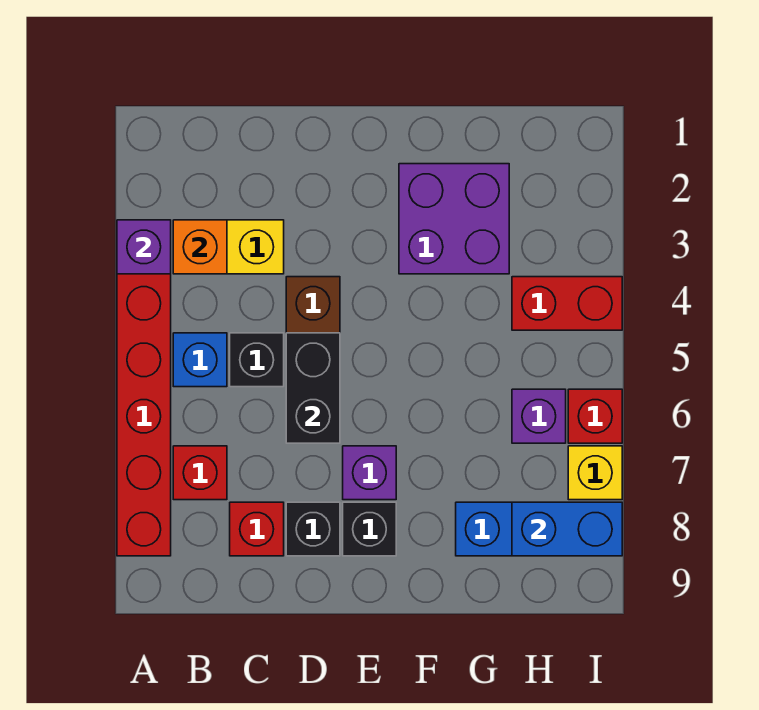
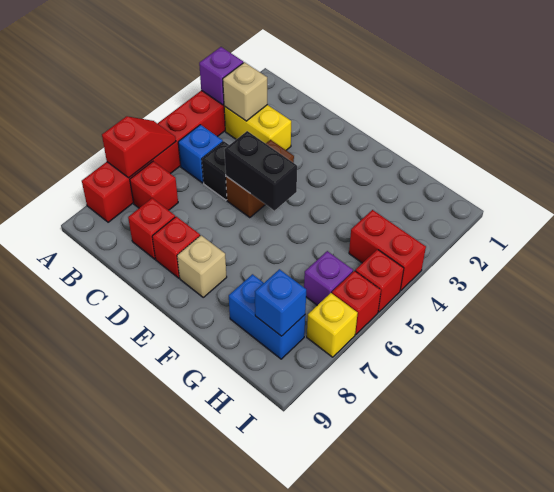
none -> red slope A6:A7 level 2 top 7
orange brick B3 level 2 -> tan brick B3 level 2
black brick D5:D6 level 2 -> black brick D5:E5 level 2
black brick D8 level 1 -> red brick D8 level 1
purple brick E7 level 1 -> none
black brick E8 level 1 -> tan brick E8 level 1
purple brick F2:G3 level 1 -> none
blue brick H8:I8 level 2 -> blue brick H8 level 2
none -> red brick I5 level 1

